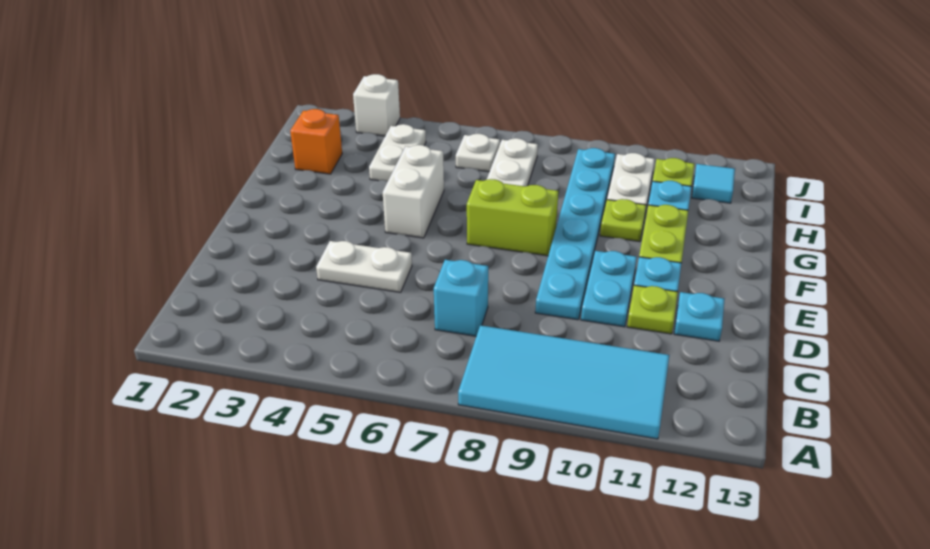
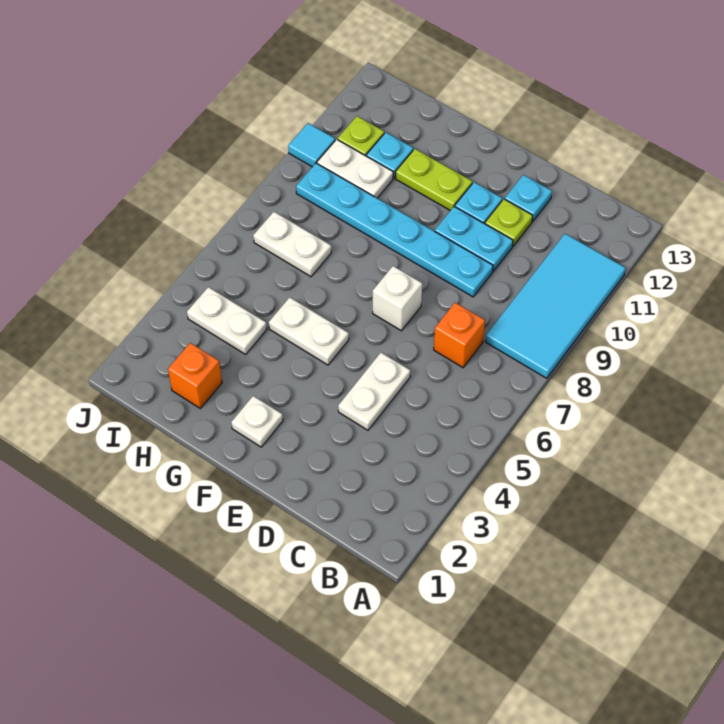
cyan brick C7 level 1 -> orange brick C7 level 1
white brick F5:G5 level 1 -> white plate F5:G5 level 1
lime brick F7:F8 level 1 -> none
lime plate G10 level 1 -> none
white plate I6 level 1 -> white plate F2 level 1
cyan tile I12 level 1 -> cyan tile J10 level 1
white brick J3 level 1 -> white brick E7 level 1

